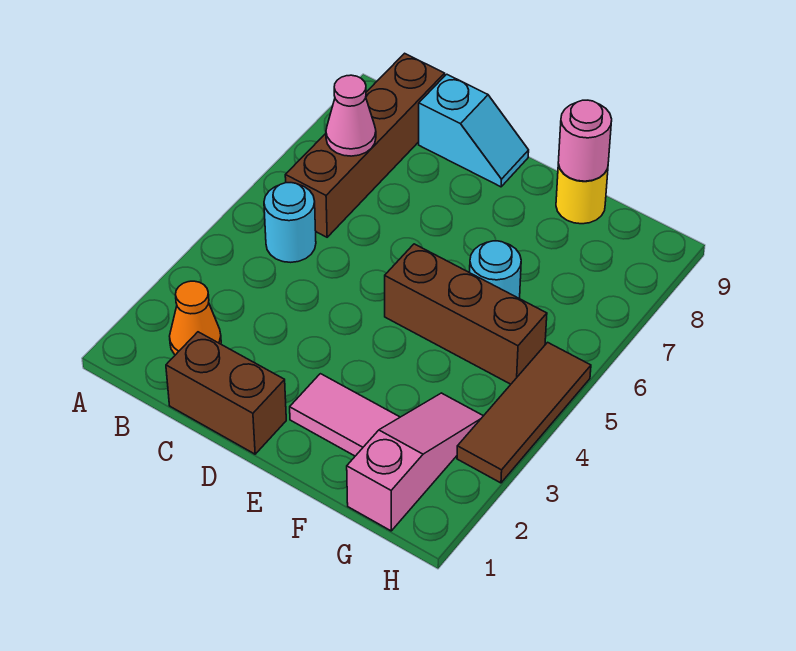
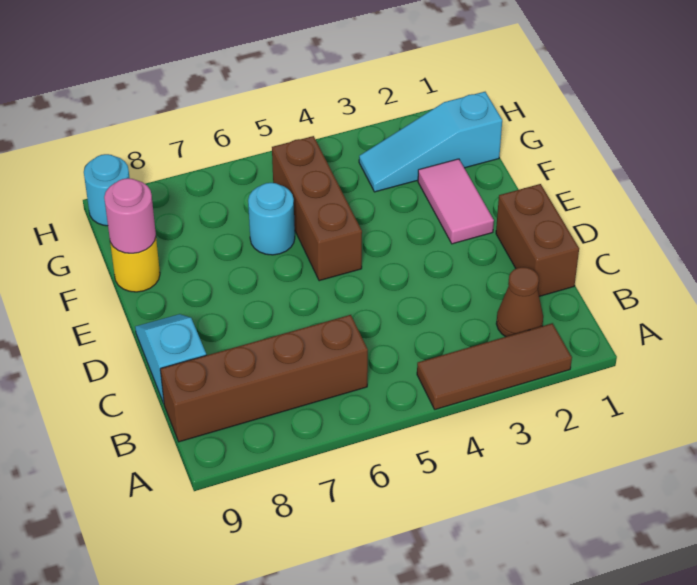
orange cone B2 level 1 -> brown cone B2 level 1
cyan round brick B5 level 1 -> cyan round brick H9 level 1
pink cone B7 level 2 -> none
pink slope G1:G3 level 1 top 1 -> cyan slope G1:G3 level 1 top 1
brown tile H3:H5 level 1 -> brown tile A2:A4 level 1

